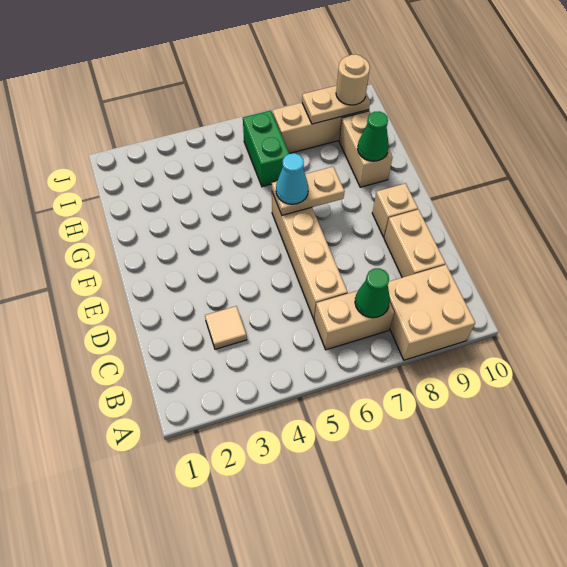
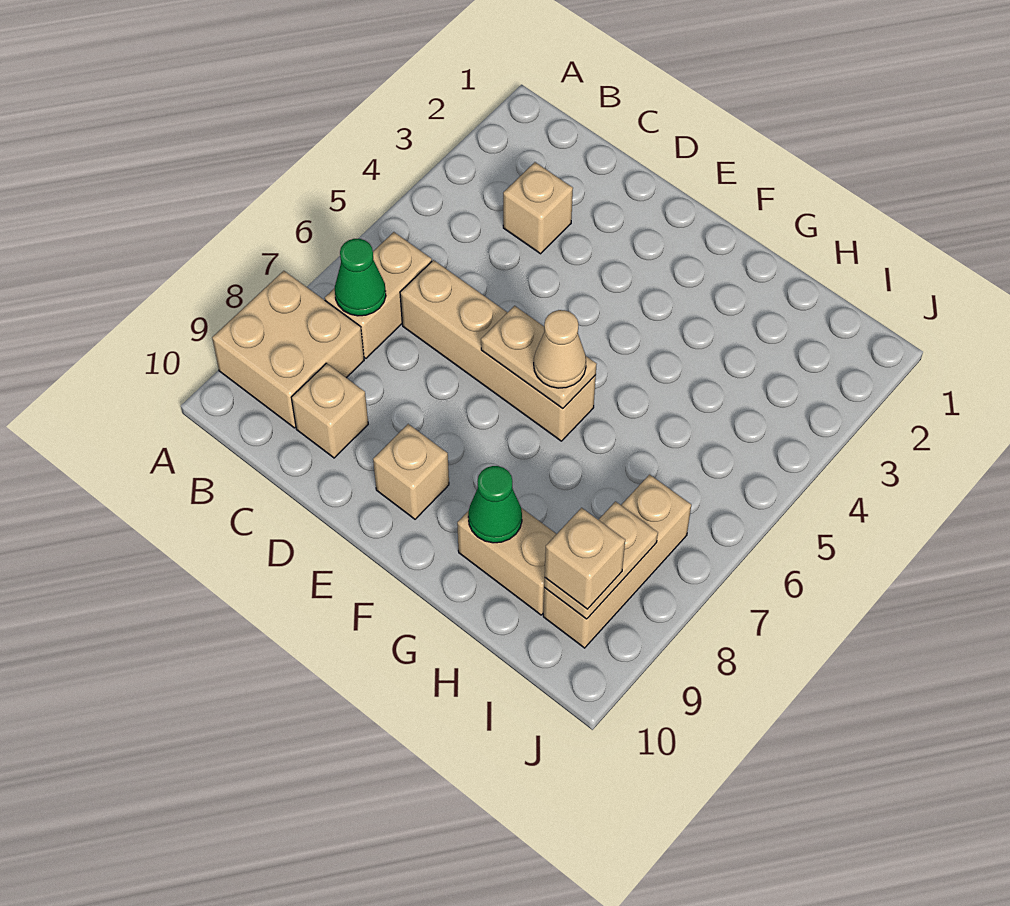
tan tile C3 level 1 -> tan brick C3 level 1
tan brick C9:D9 level 1 -> tan brick C9 level 1
tan plate F6:F7 level 2 -> tan plate E6:F6 level 2
cyan cone F6 level 3 -> tan cone F6 level 3
green brick H6:I6 level 1 -> none
tan round brick I9 level 3 -> tan brick I9 level 3

